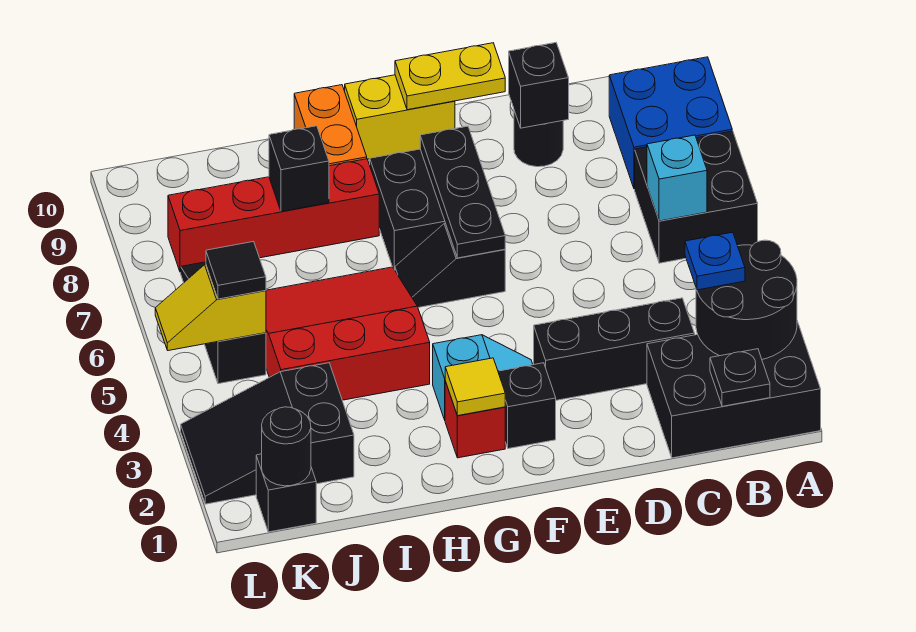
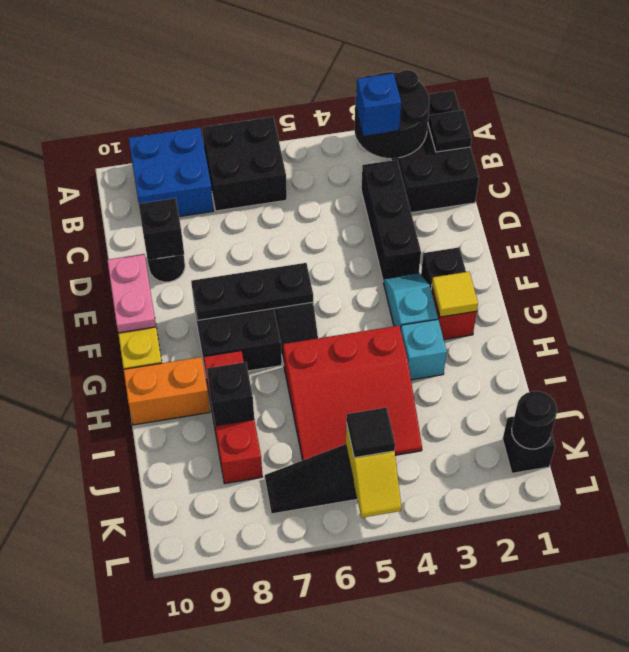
blue plate B3 level 3 -> blue brick B3 level 3
cyan brick B6 level 2 -> cyan brick H3 level 1
yellow plate E10:F10 level 2 -> pink plate E10:F10 level 2
red slope H4:J6 level 1 top 4 -> red slope H4:J6 level 1 top H
red brick H8:K8 level 1 -> red brick H8:J8 level 1
black slope J2:L3 level 1 top J -> none

